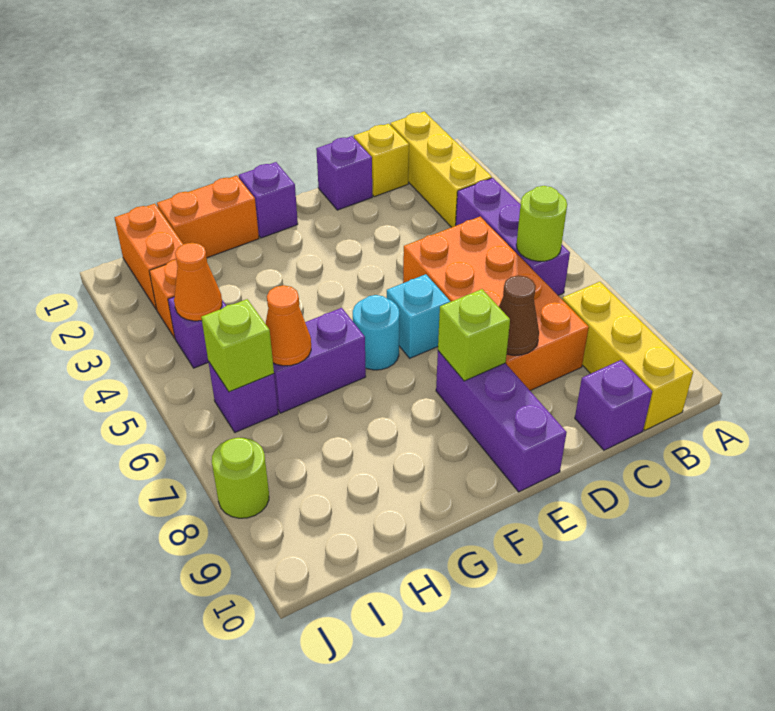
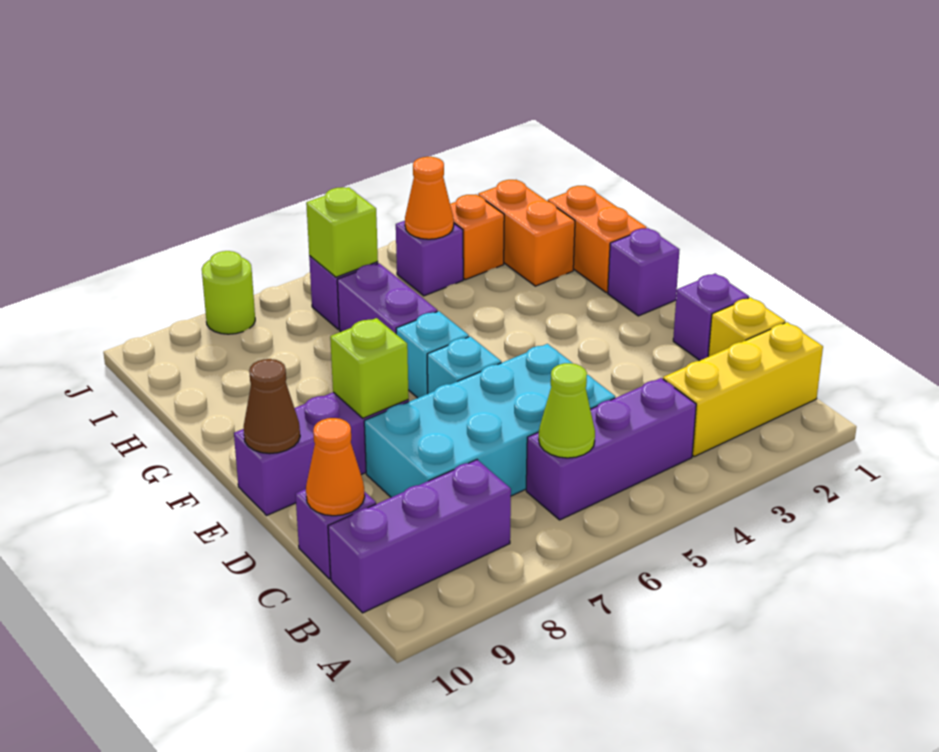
lime round brick B6 level 2 -> lime cone B6 level 2
yellow brick B8:B10 level 1 -> purple brick B8:B10 level 1
orange brick C5:D8 level 1 -> cyan brick C5:D8 level 1
brown cone D8 level 2 -> brown cone E10 level 2
cyan round brick F6 level 1 -> cyan brick F6 level 1
orange cone H6 level 2 -> orange cone C10 level 2
orange brick I1:I2 level 1 -> orange brick H2:I2 level 1

